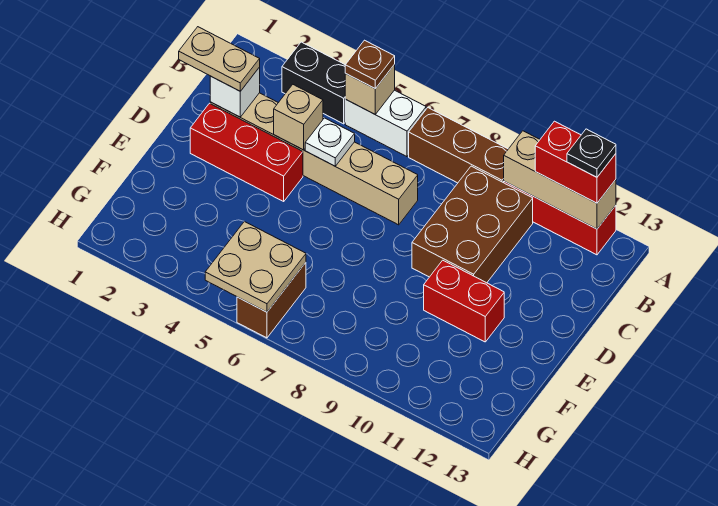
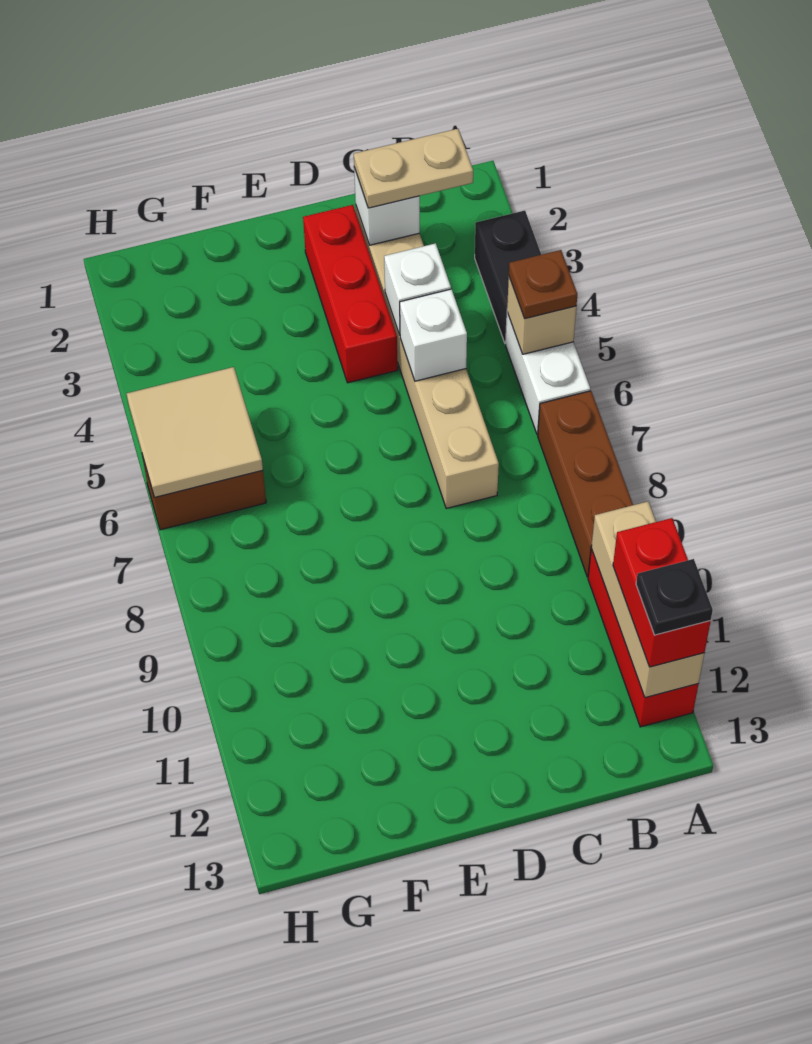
brown brick B9:D10 level 1 -> none
tan plate C1:C2 level 3 -> tan plate B2:C2 level 3
tan brick C4 level 2 -> white brick C4 level 2
white plate C5 level 2 -> white brick C5 level 2
red brick E10:E11 level 1 -> none
tan plate G5:H6 level 2 -> tan tile G5:H6 level 2

